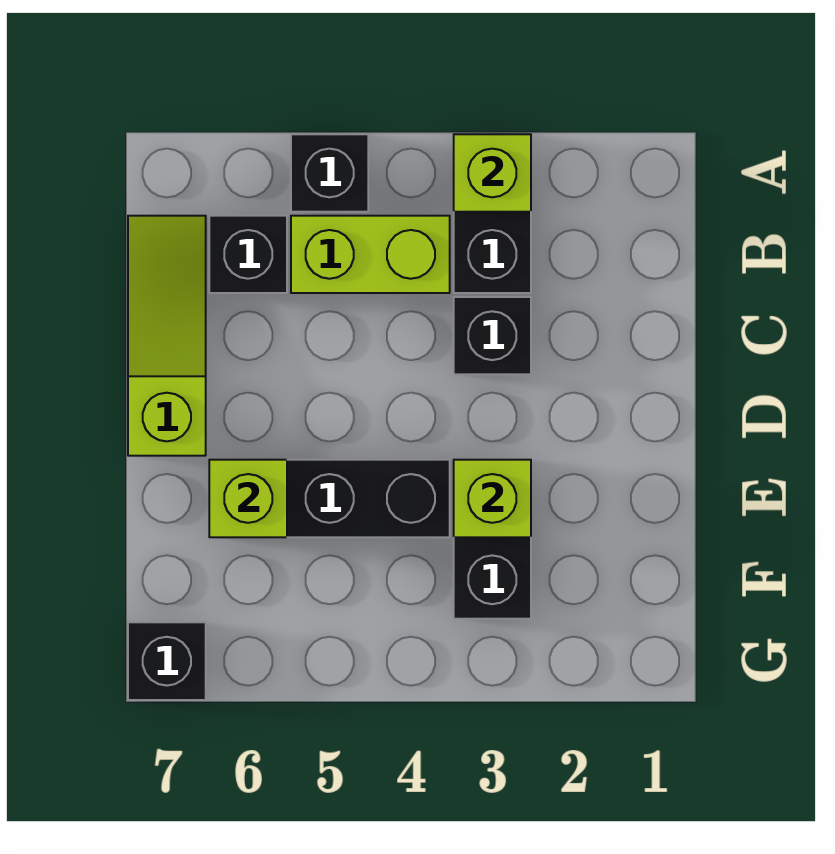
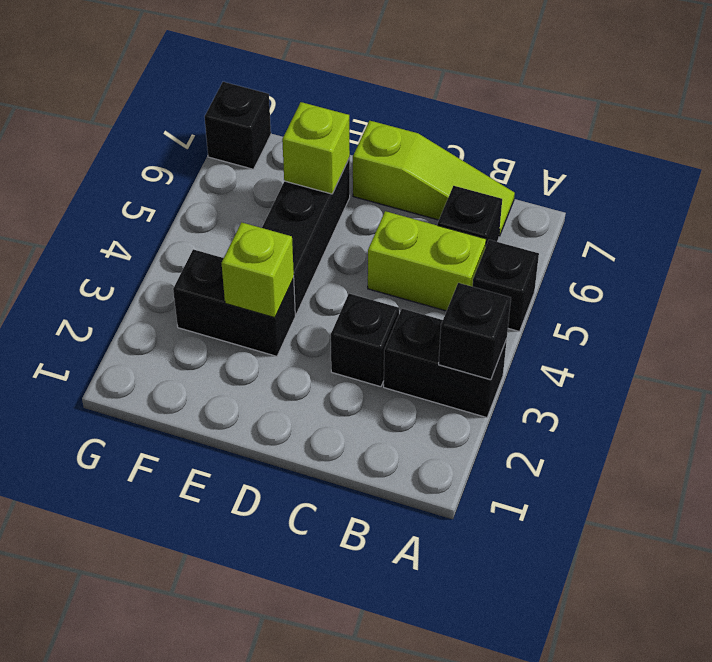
lime brick A3 level 2 -> black brick A3 level 2
lime brick B4:B5 level 1 -> lime brick B5:C5 level 1

